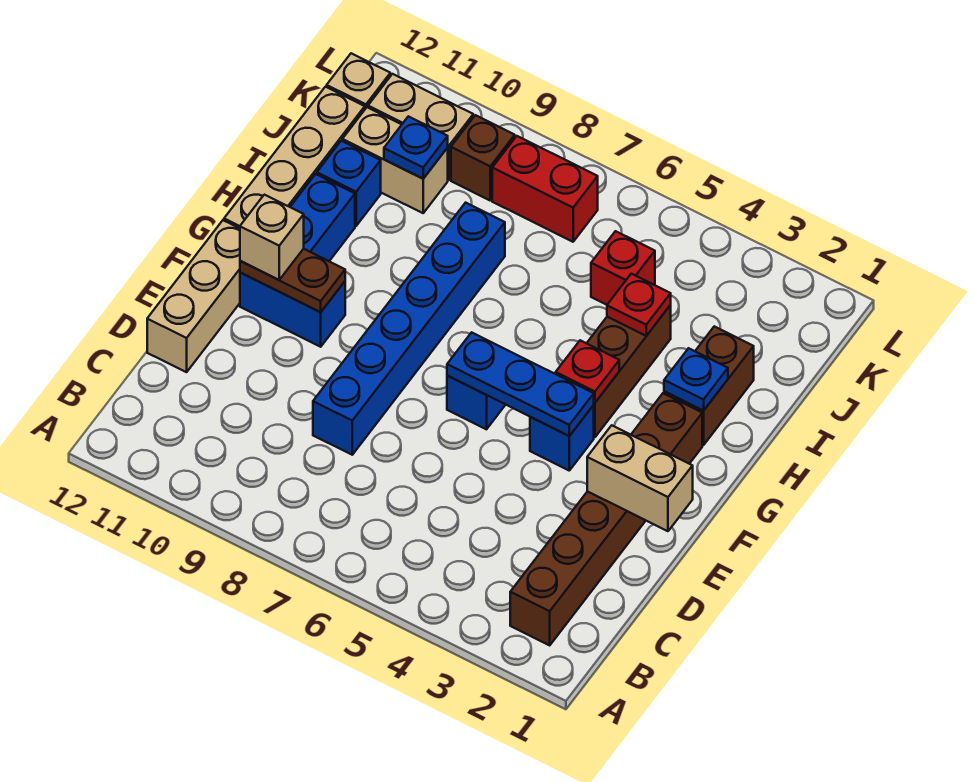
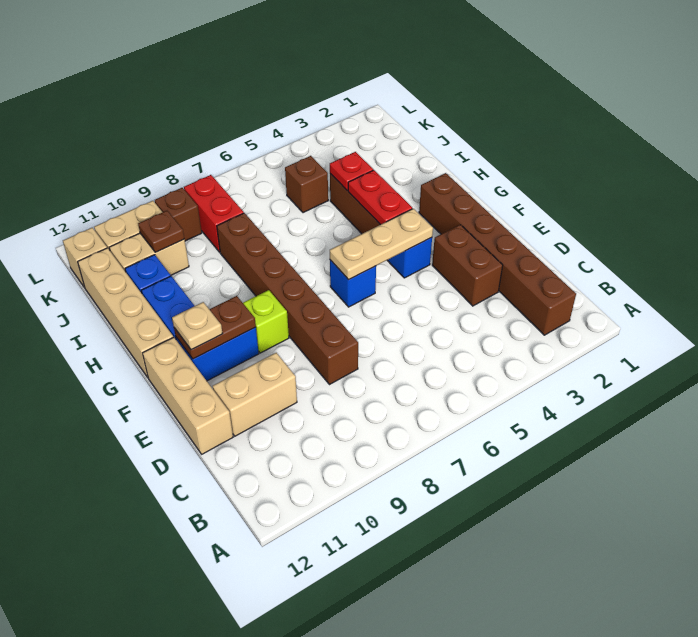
blue brick D8:I8 level 1 -> brown brick D8:I8 level 1
tan brick E1:E2 level 2 -> tan brick D10:D11 level 1
blue plate F4:F6 level 2 -> tan plate F4:F6 level 2
none -> lime brick F9 level 1
tan brick F11 level 3 -> tan plate F11 level 3
red plate G4 level 2 -> red plate G4:H4 level 2
brown brick H2:I2 level 1 -> brown brick D3:E3 level 1
blue plate H2 level 2 -> none
red brick J5 level 1 -> brown brick J5 level 1
blue plate J10 level 2 -> brown plate J10 level 2
red brick K7:K8 level 1 -> red brick J8:K8 level 1

